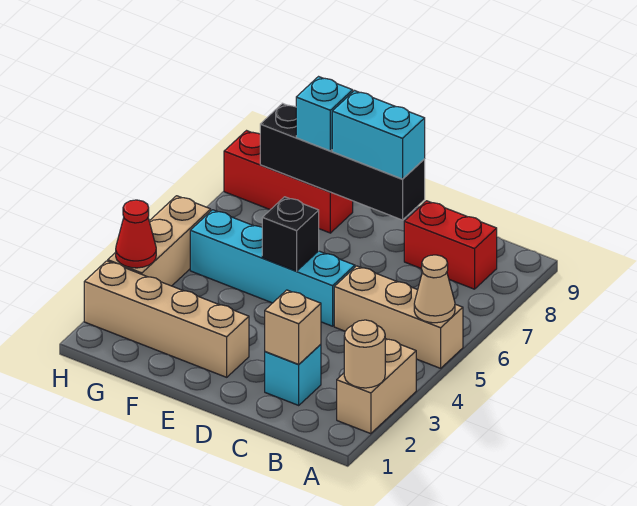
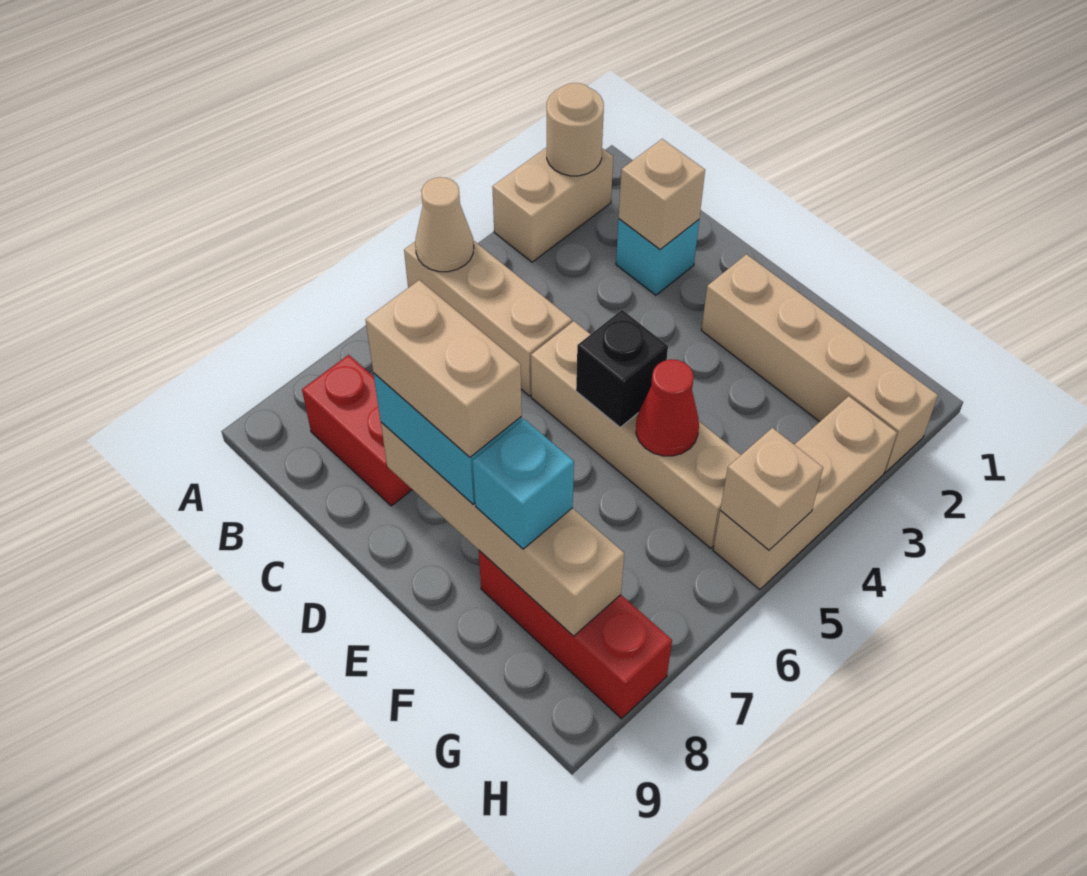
cyan brick D5:G5 level 1 -> tan brick D5:G5 level 1
black brick D8:G8 level 2 -> tan brick D8:G8 level 2
none -> tan brick D8:E8 level 4
red cone H3 level 2 -> red cone F5 level 2
none -> tan brick H5 level 2

